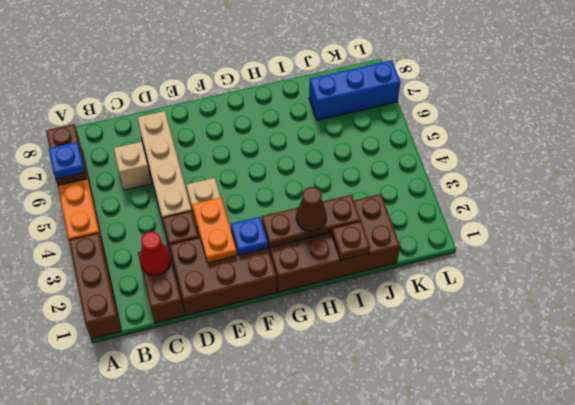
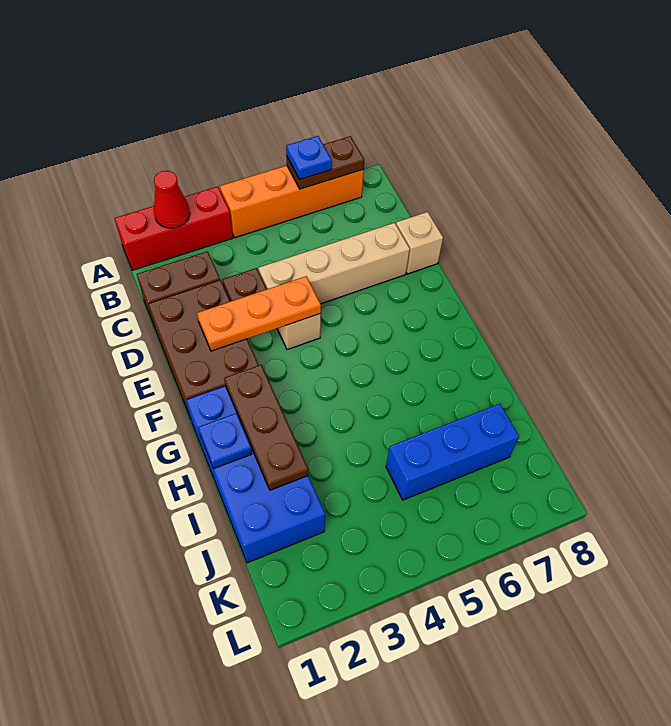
brown brick A1:A3 level 1 -> red brick A1:A3 level 1
red cone C2 level 2 -> red cone A2 level 2
tan brick C6 level 1 -> tan brick D8 level 1
orange plate E2:E3 level 2 -> orange plate E2:E4 level 2
blue plate F2 level 2 -> blue plate H1 level 2
brown brick G1:J2 level 1 -> blue brick G1:J2 level 1
brown cone H2 level 3 -> none
brown plate I1 level 2 -> none
blue brick J7:L7 level 1 -> blue brick J5:J7 level 1

